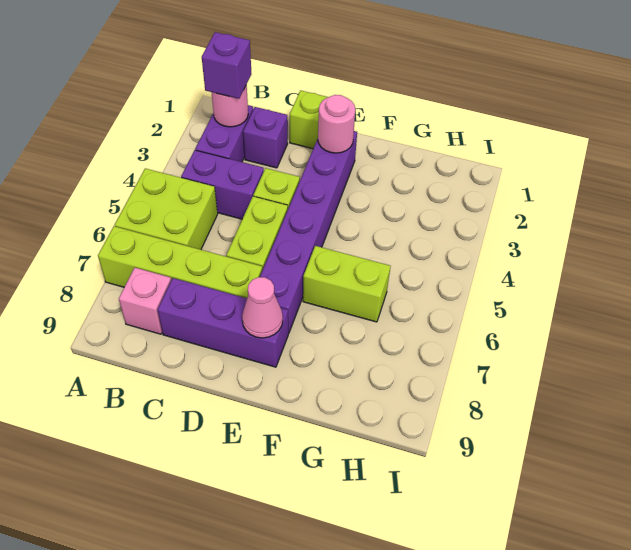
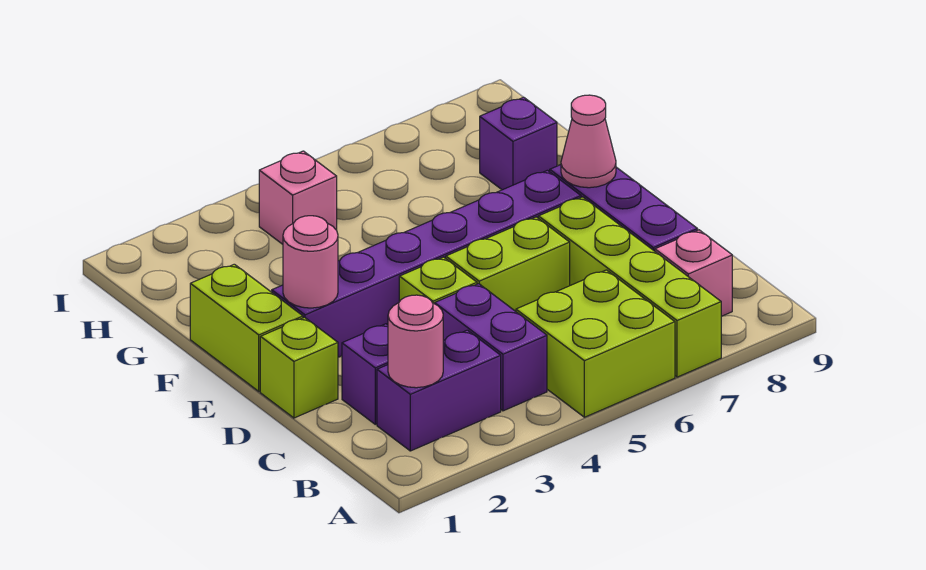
purple brick B2 level 3 -> purple brick G8 level 1
lime brick F6:G6 level 1 -> lime brick E1:F1 level 1
none -> pink brick H4 level 1

